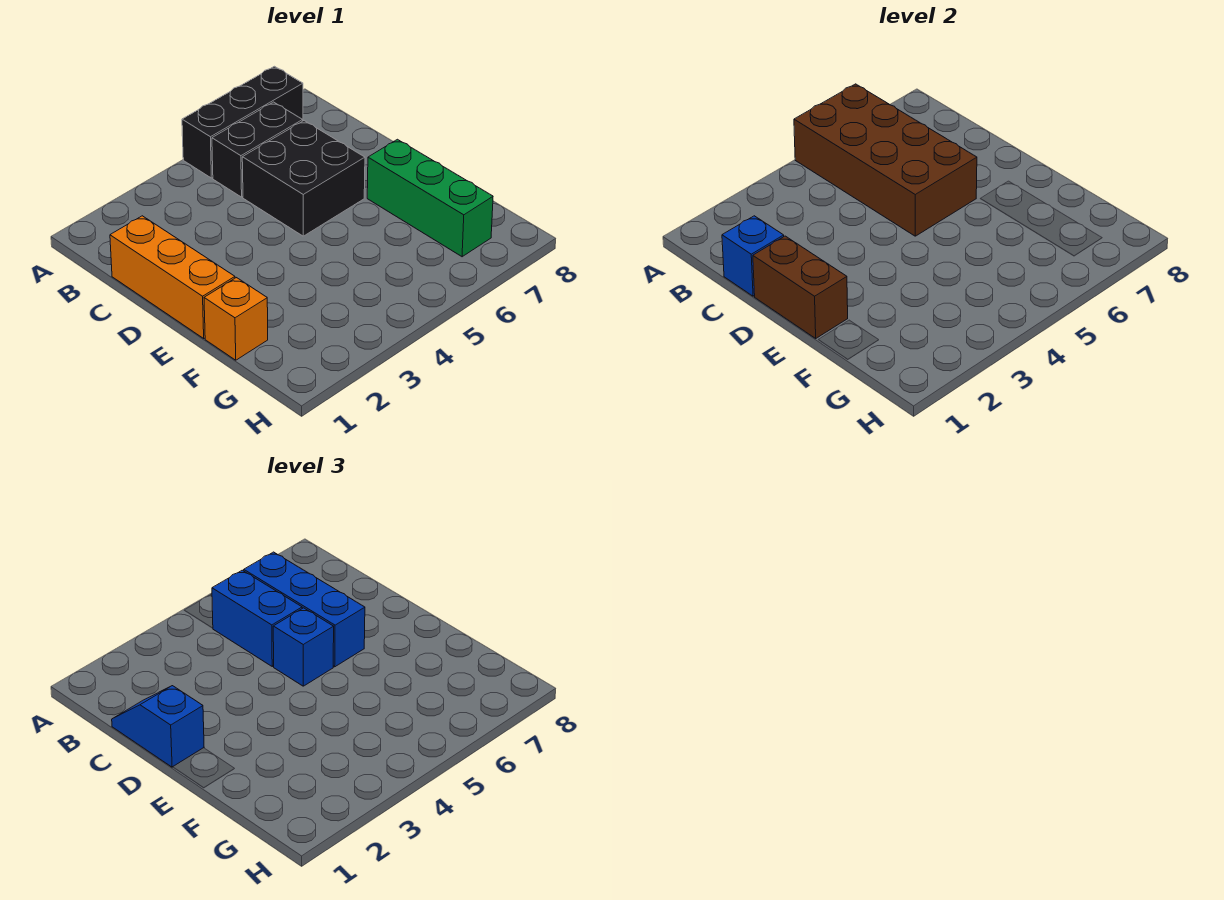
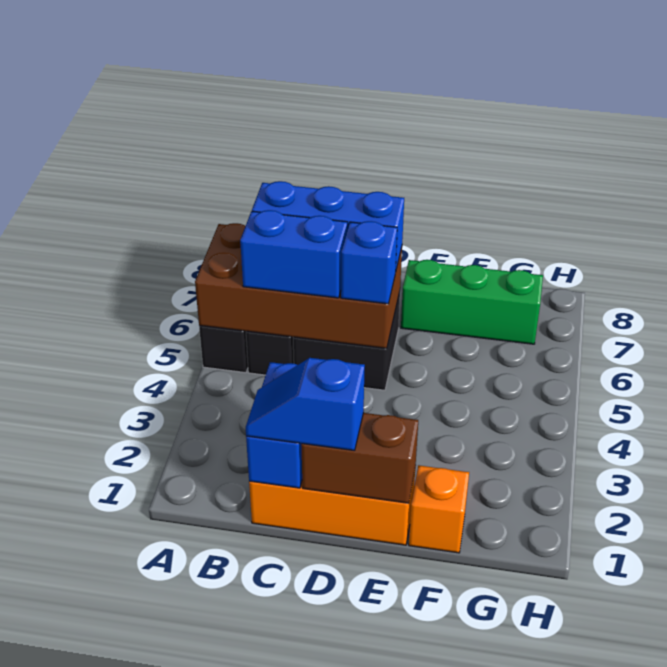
blue brick C1 level 2 -> blue brick C1:C2 level 2

